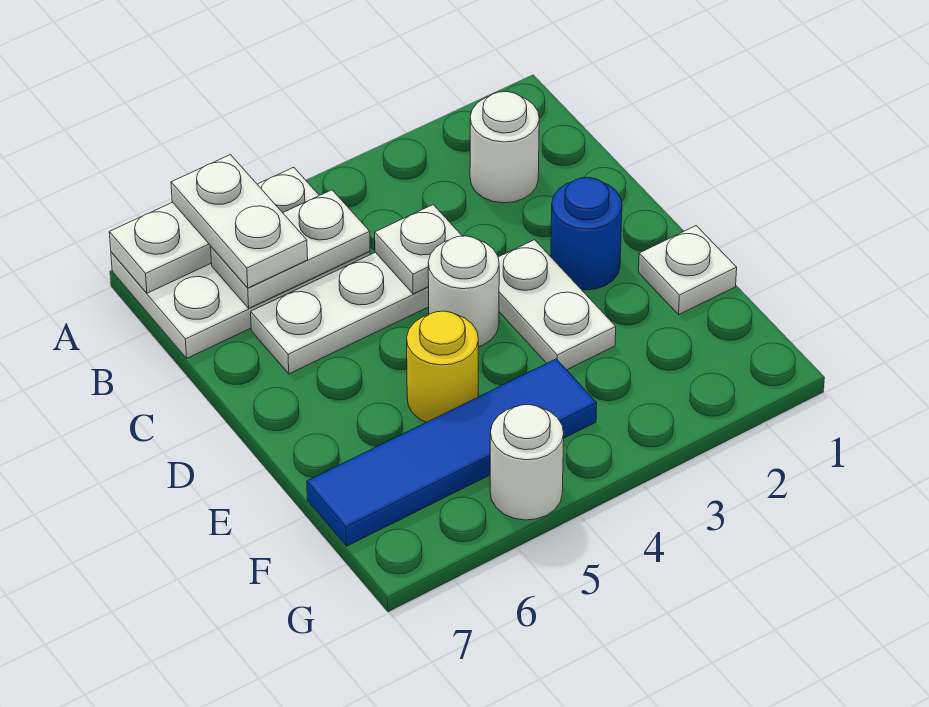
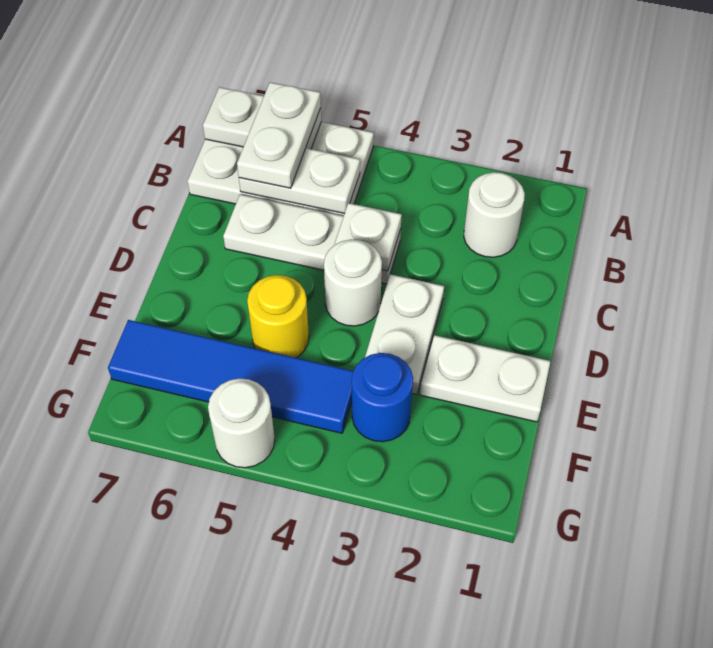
blue round brick D2 level 1 -> blue round brick F3 level 1
white plate E1 level 1 -> white plate E1:E2 level 1

